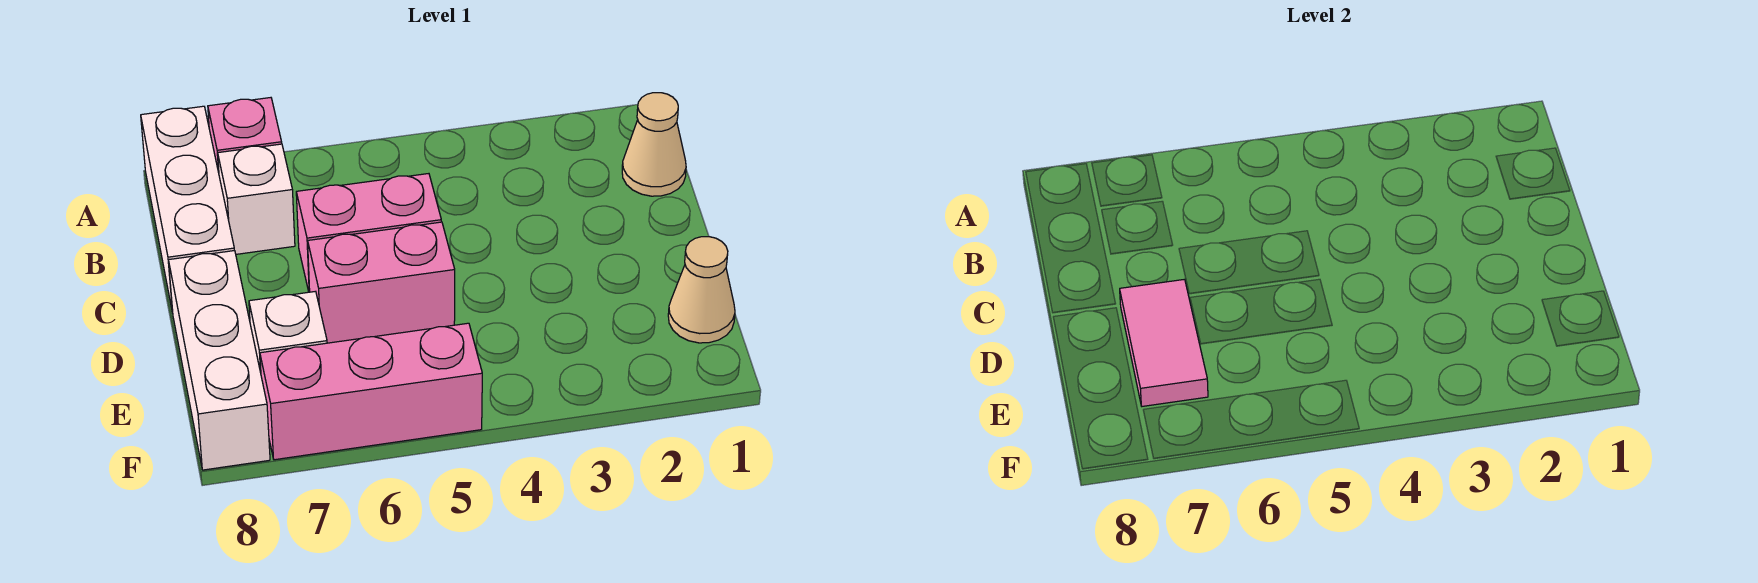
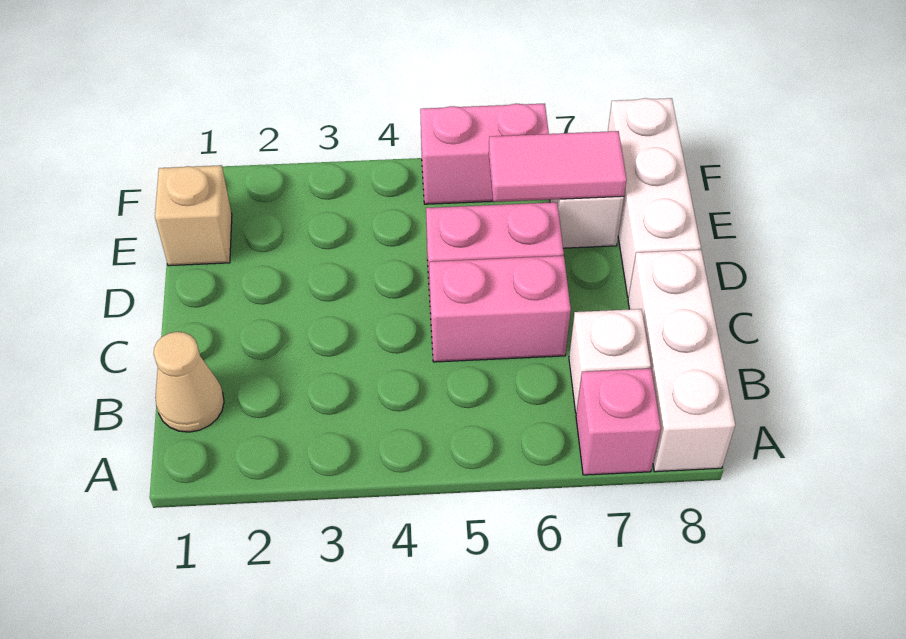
pink tile D7:E7 level 2 -> pink tile E6:E7 level 2
tan cone E1 level 1 -> tan brick E1 level 1
pink brick F5:F7 level 1 -> pink brick F5:F6 level 1

